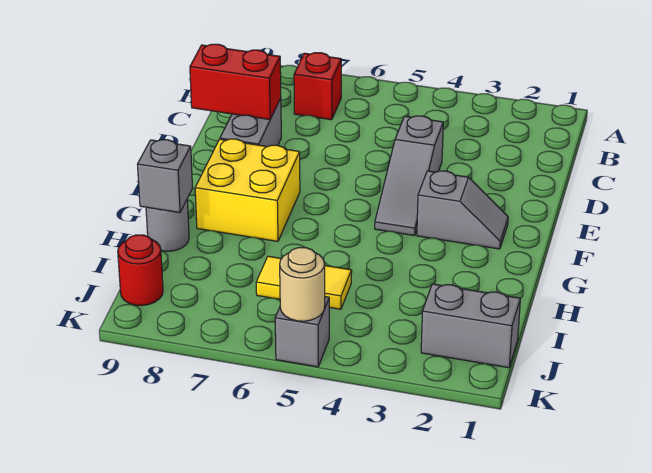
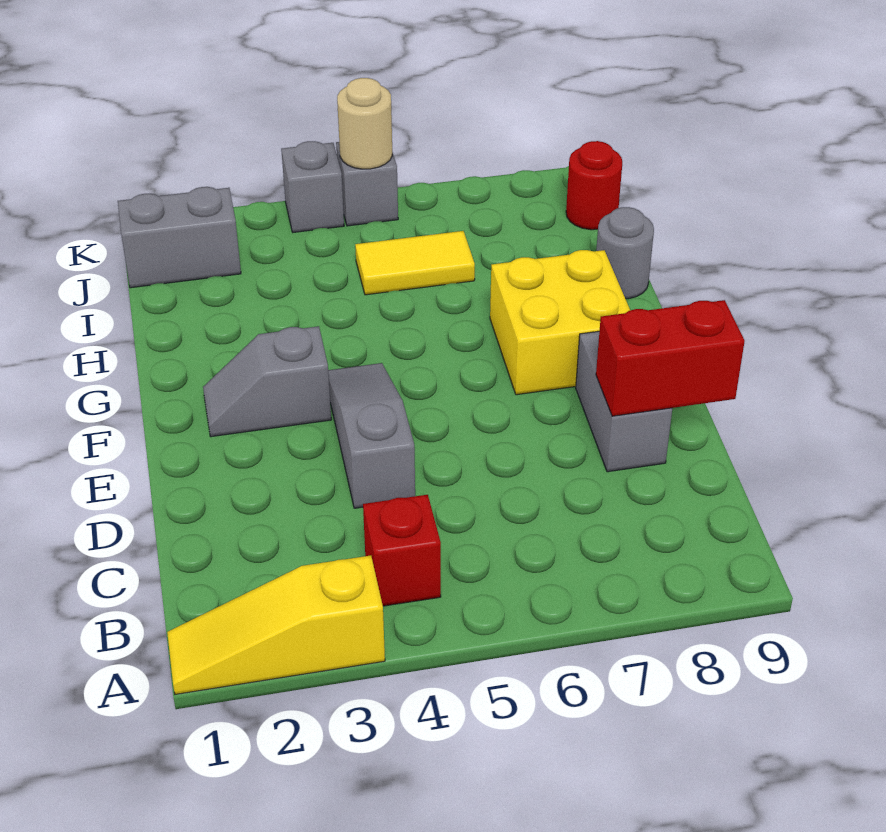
none -> yellow slope A1:A3 level 1 top 3
red brick B7 level 1 -> red brick B4 level 1
grey brick H9 level 2 -> grey brick K4 level 1

